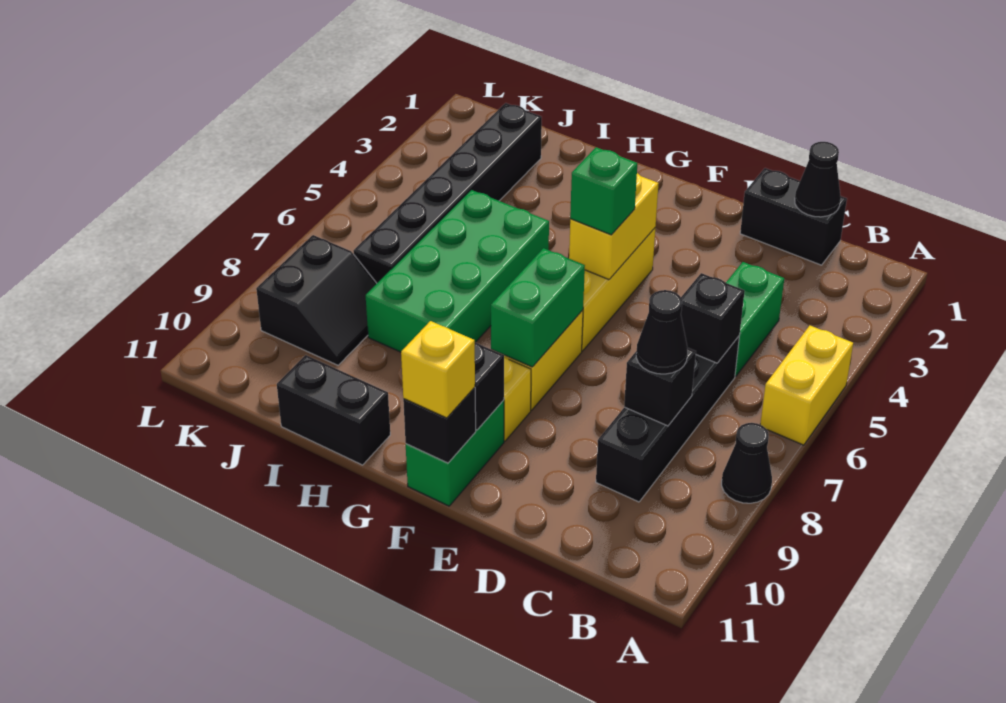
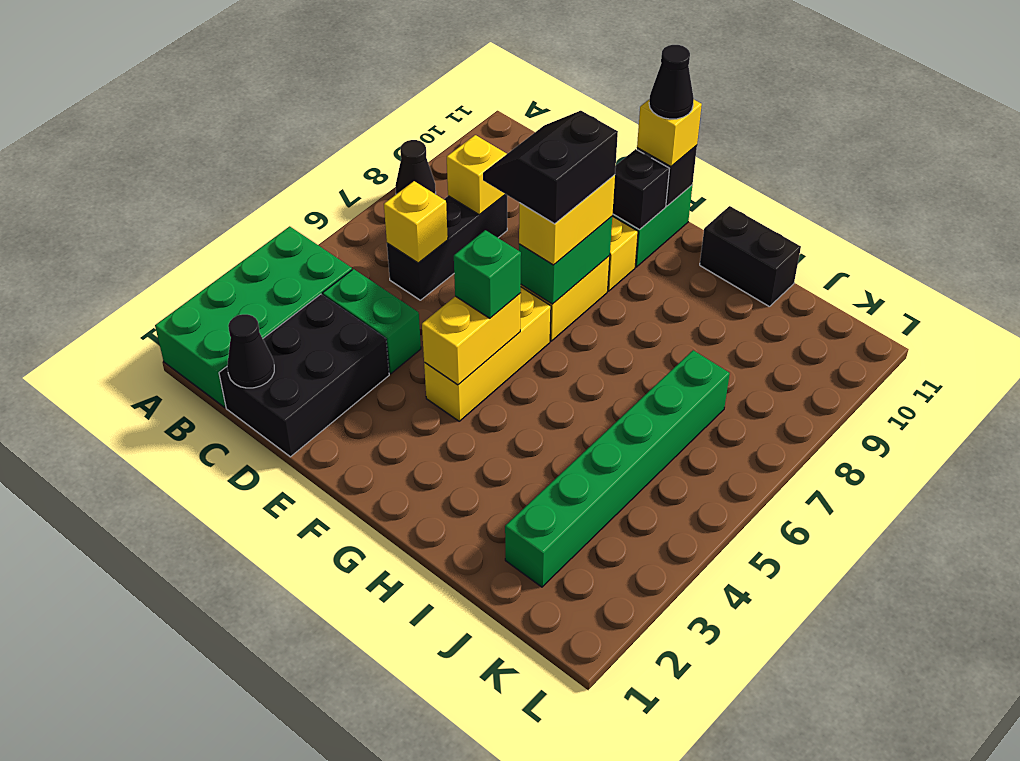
yellow brick A5:A6 level 1 -> yellow brick F7:F8 level 3
black brick C1:D1 level 1 -> black brick C1:D3 level 1
green brick C4:C5 level 1 -> green brick C4:D4 level 1
black brick C6:C9 level 1 -> black brick C6:C8 level 1
black brick C6 level 2 -> yellow brick C6 level 2
black brick C8 level 2 -> yellow brick C8 level 2
black cone C8 level 3 -> black cone F11 level 4
green brick H5:I8 level 1 -> green brick A1:B4 level 1
black brick J2:J7 level 1 -> green brick J2:J7 level 1
black slope J8:K9 level 1 top K -> black slope E7:F8 level 4 top F

